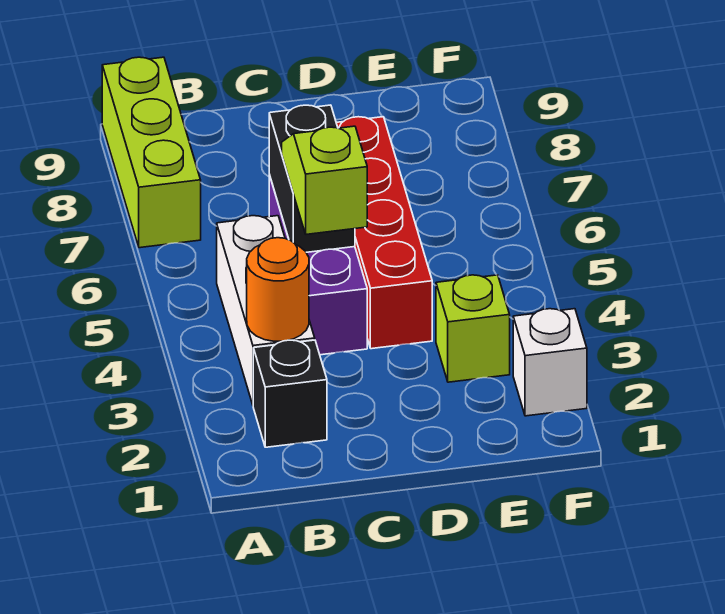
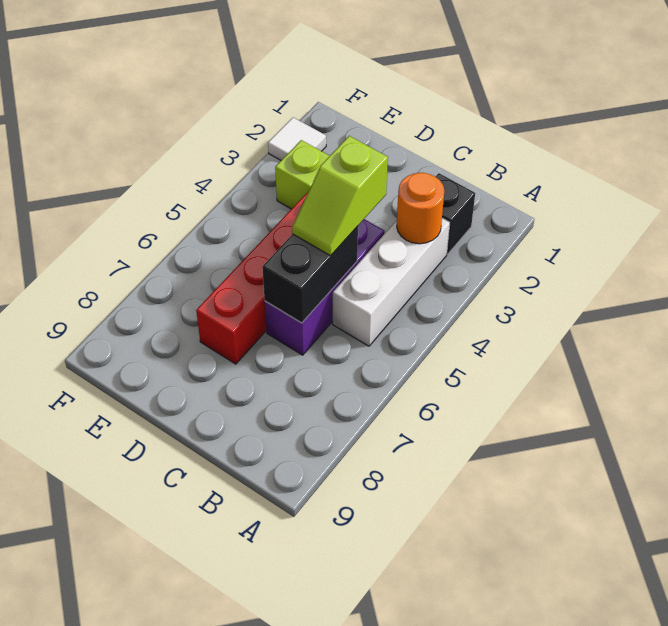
lime brick A7:A9 level 1 -> none
white brick F2 level 1 -> white tile F2 level 1

